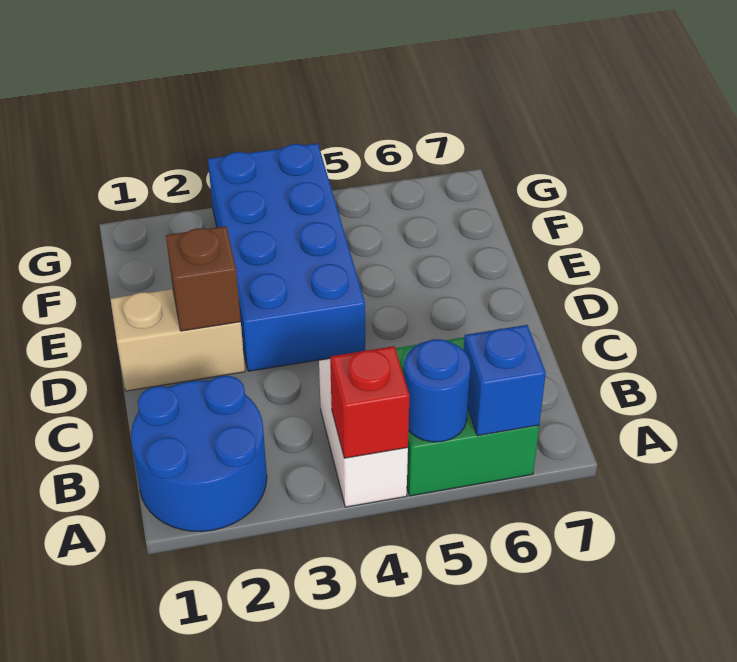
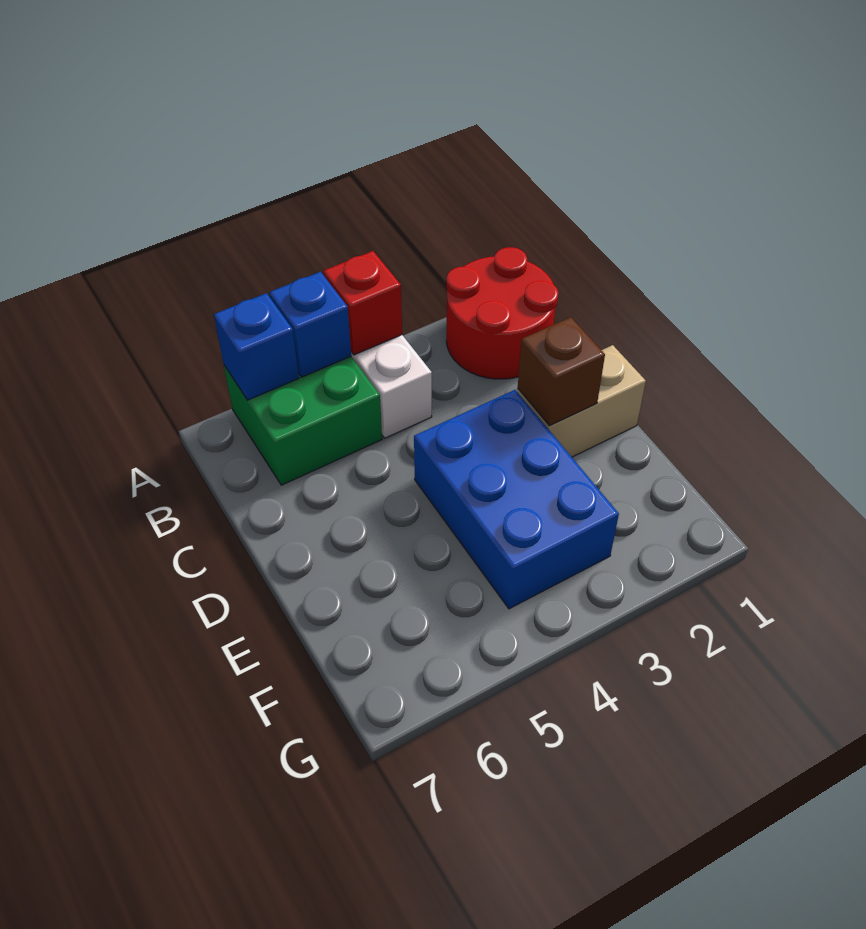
blue round brick A1:B2 level 1 -> red round brick A1:B2 level 1
blue round brick A5 level 2 -> blue brick A5 level 2
blue brick D3:G4 level 1 -> blue brick D3:F4 level 1

